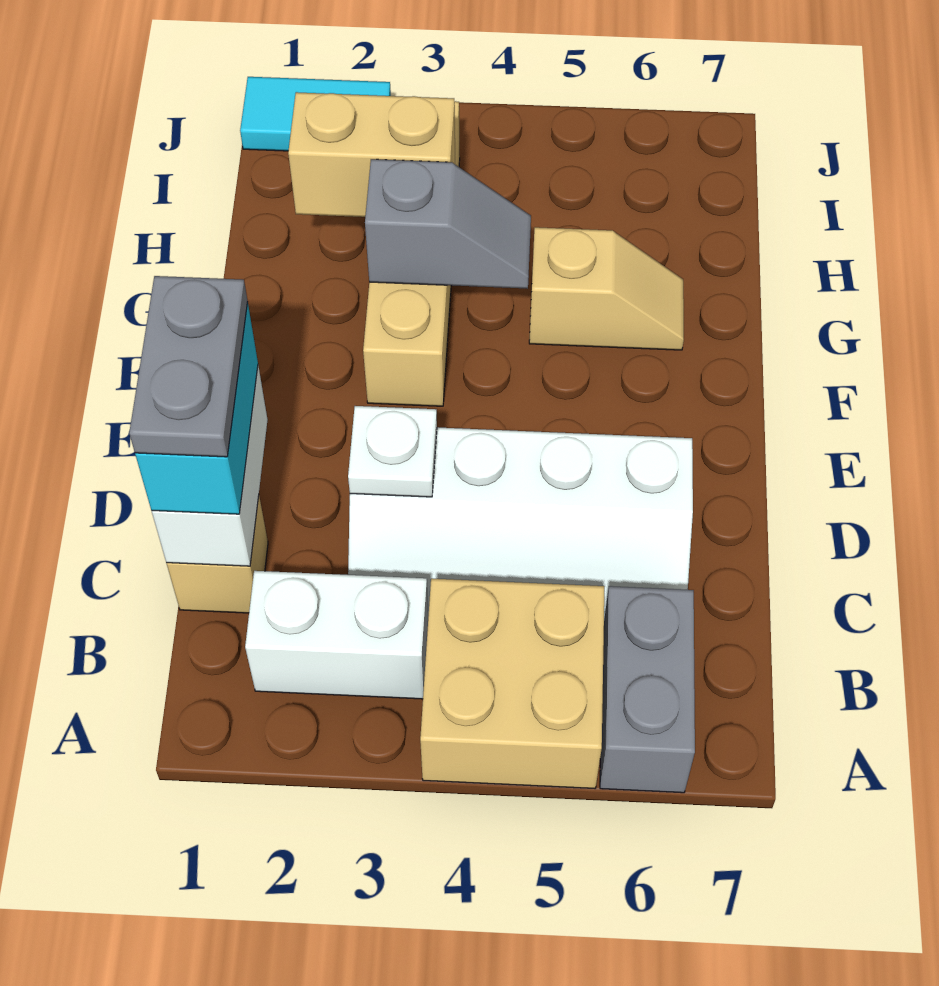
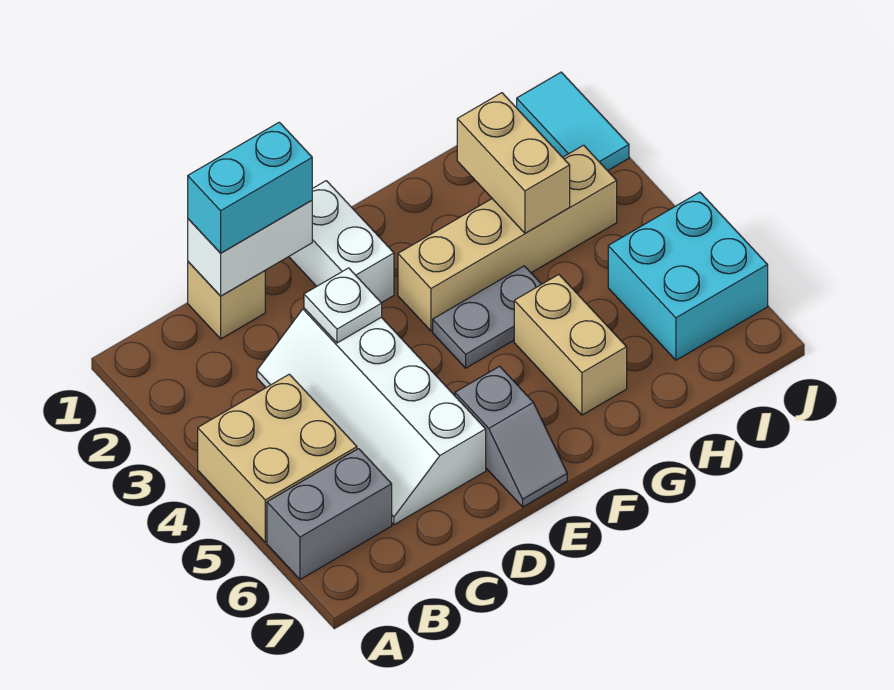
white brick B2:B3 level 1 -> white brick E1:E2 level 1
grey plate C1:D1 level 4 -> grey plate F4:G4 level 1
grey slope G3:G4 level 2 top 3 -> grey slope E6:E7 level 1 top 6
tan slope G5:G6 level 1 top 5 -> tan brick G5:G6 level 1
none -> cyan brick I5:J6 level 1

